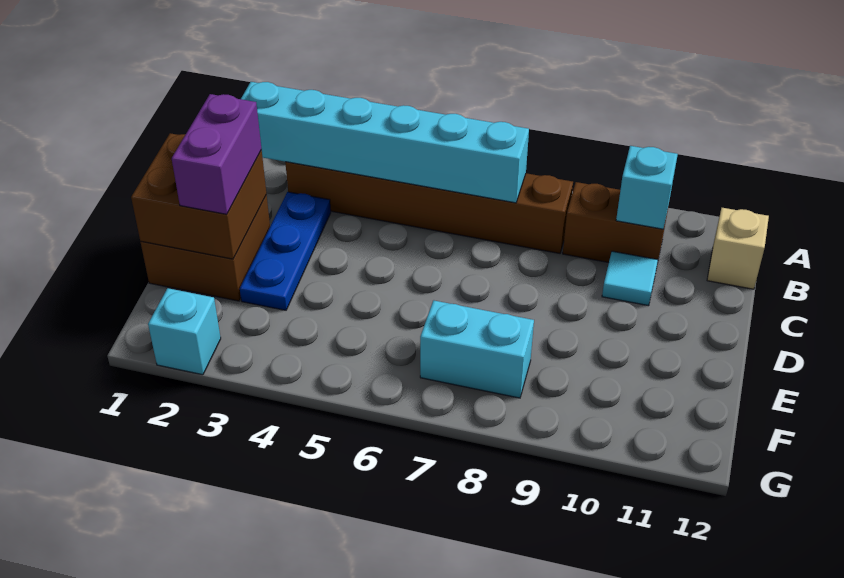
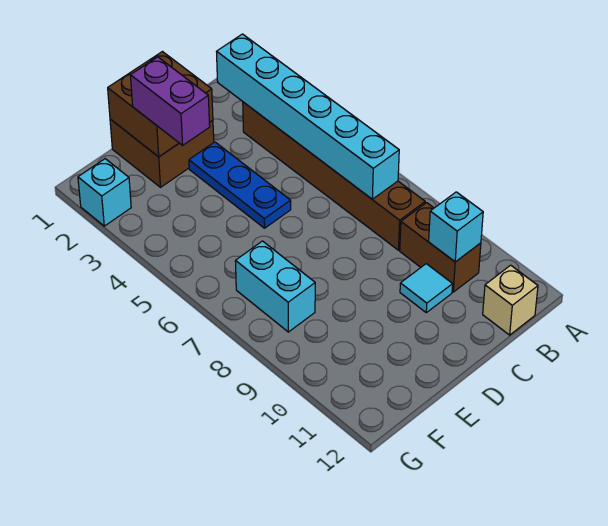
blue plate C3:E3 level 1 -> blue plate D3:D5 level 1
purple brick D2:E2 level 3 -> purple brick E2:E3 level 3

